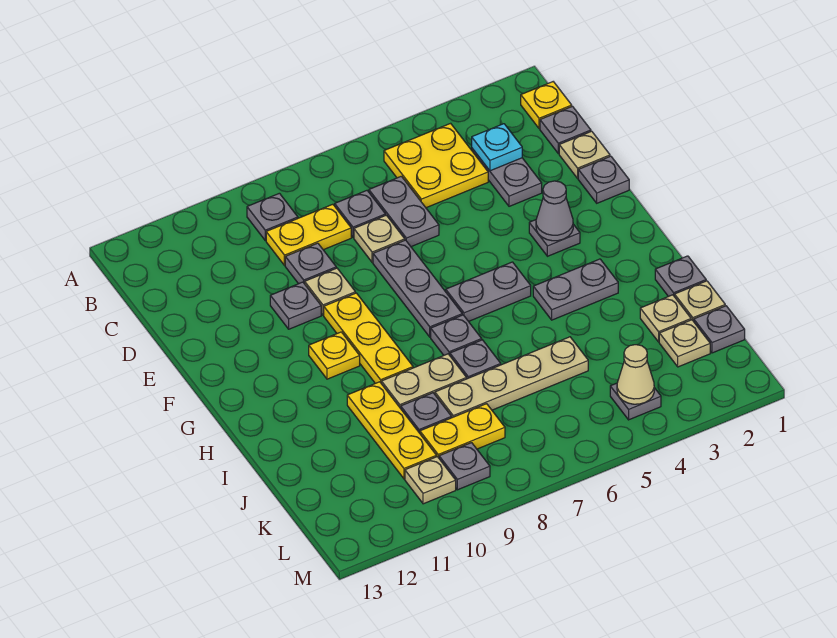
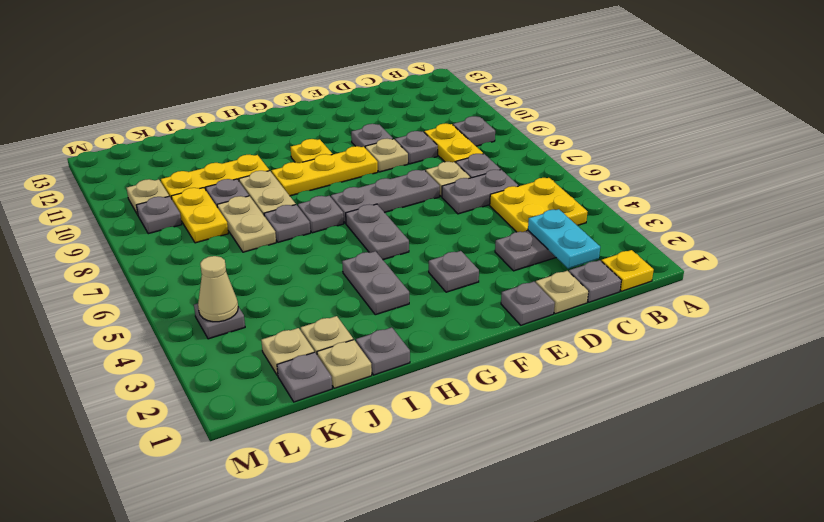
cyan plate C3 level 2 -> cyan plate C2:C3 level 2
grey cone F3 level 2 -> none
tan plate J5:J8 level 1 -> tan plate J7:J8 level 1

